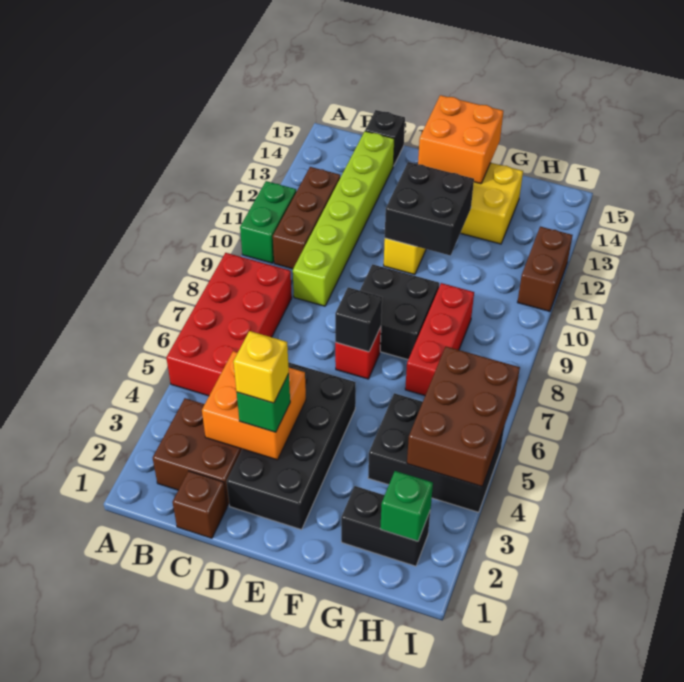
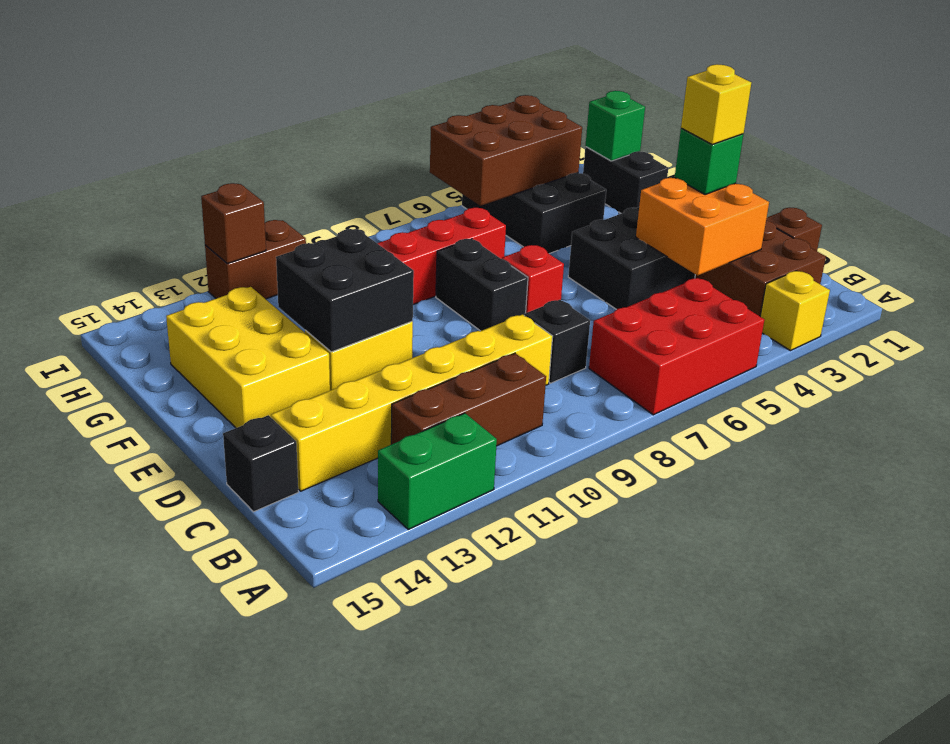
none -> yellow brick A3 level 1
red brick A5:B8 level 1 -> red brick A5:B7 level 1
green brick A10:A11 level 1 -> green brick A12:A13 level 1
lime brick C9:C14 level 1 -> yellow brick C9:C14 level 1
black brick E7 level 2 -> black brick C8 level 1
black brick E8:F9 level 1 -> black brick E8:F8 level 1
orange brick E14:F15 level 2 -> none
none -> brown brick I12 level 2

